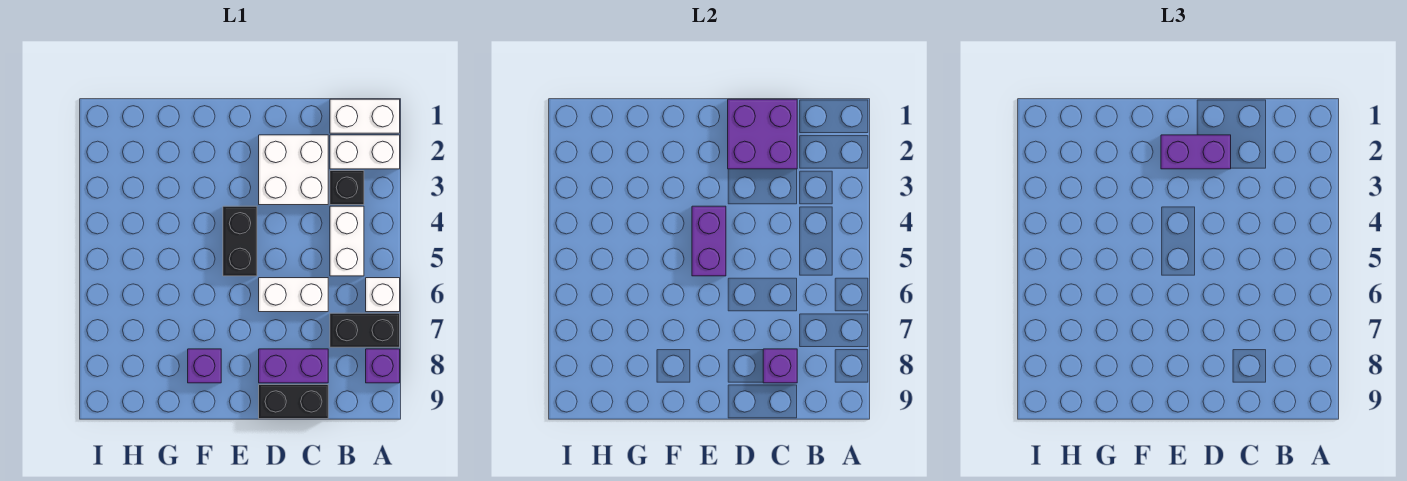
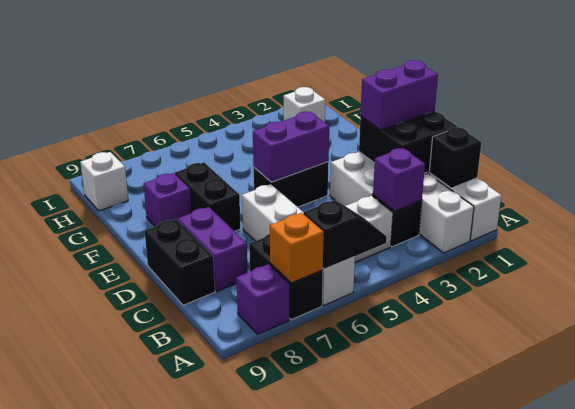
none -> black slope A5:A6 level 2 top 6
none -> orange brick A7 level 2
none -> black brick B1 level 2
purple brick C1:D2 level 2 -> black brick C1:D2 level 2
purple brick C8 level 2 -> purple brick B3 level 2
purple brick D2:E2 level 3 -> purple brick D1:D2 level 3
none -> black brick E7:F7 level 1
none -> white brick H2 level 1
none -> white brick H9 level 1

